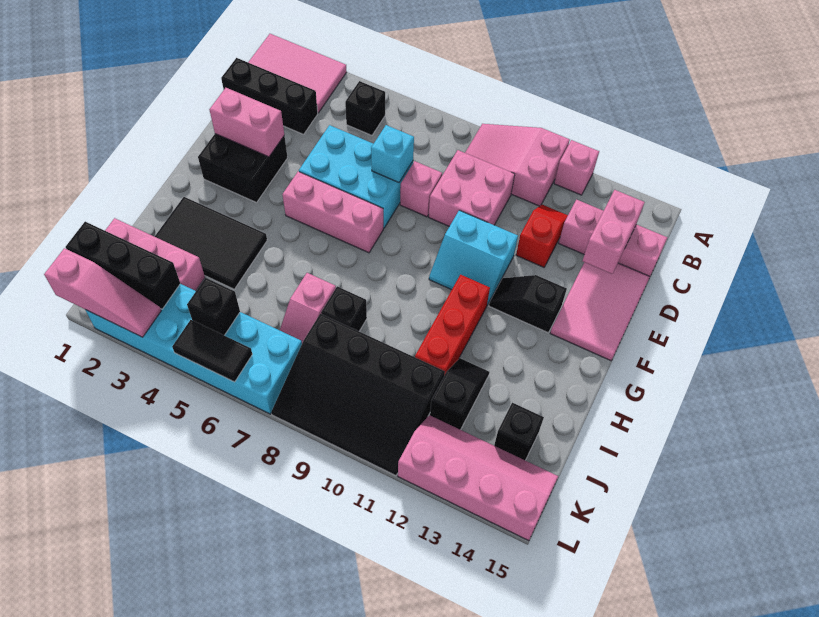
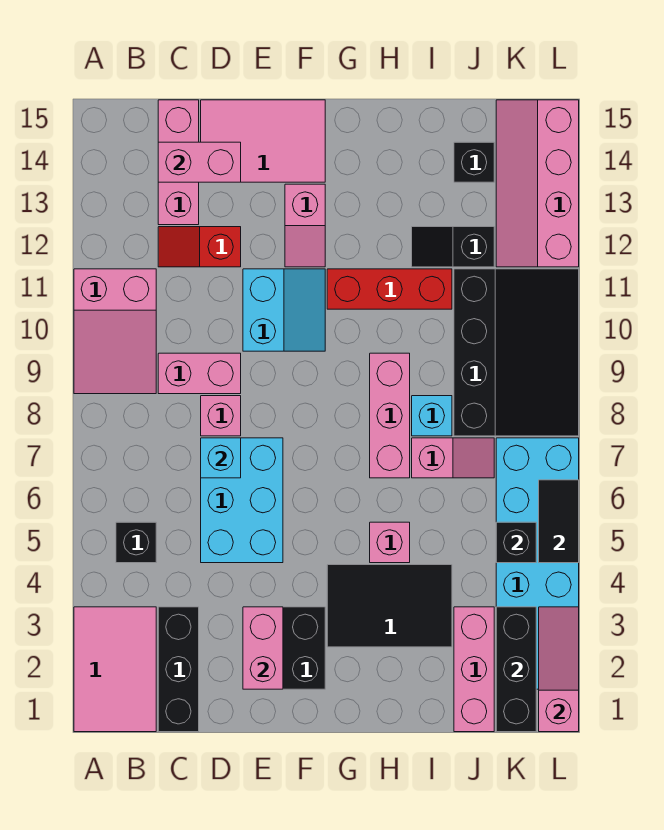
pink brick A12 level 1 -> pink brick H5 level 1
pink brick C9:D10 level 1 -> pink brick C9:D9 level 1
pink brick F5:F7 level 1 -> pink brick H7:H9 level 1
black slope F12:F13 level 1 top 13 -> pink slope F12:F13 level 1 top 13
black tile H2:I4 level 1 -> black tile G3:I4 level 1
black brick I8 level 1 -> cyan brick I8 level 1

